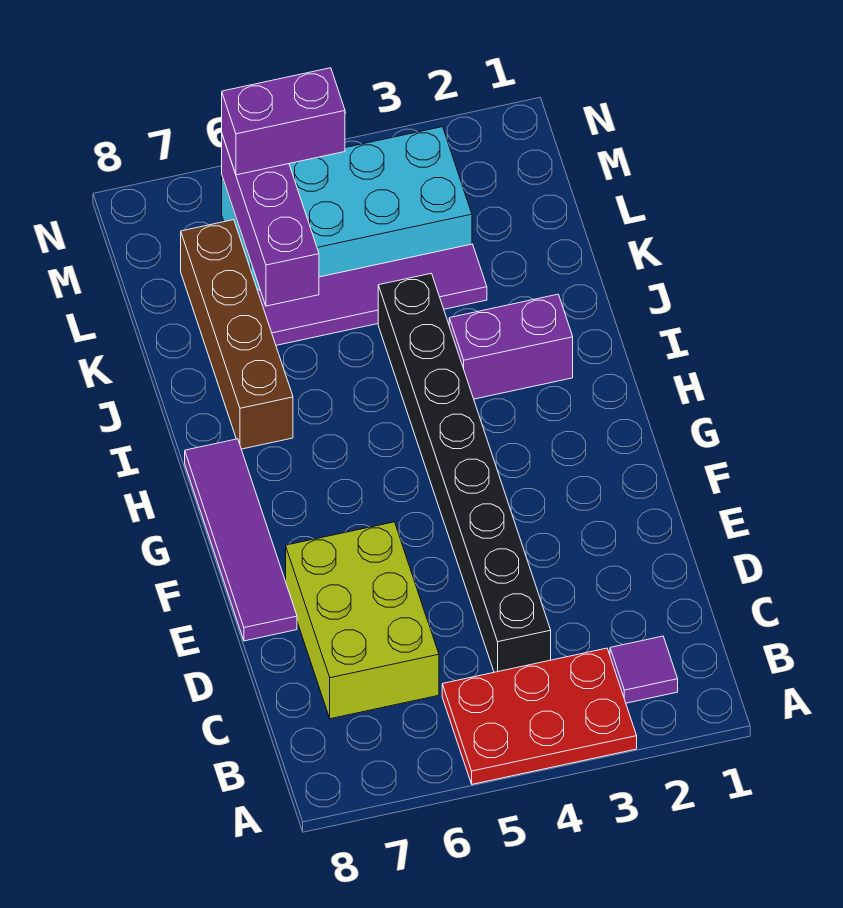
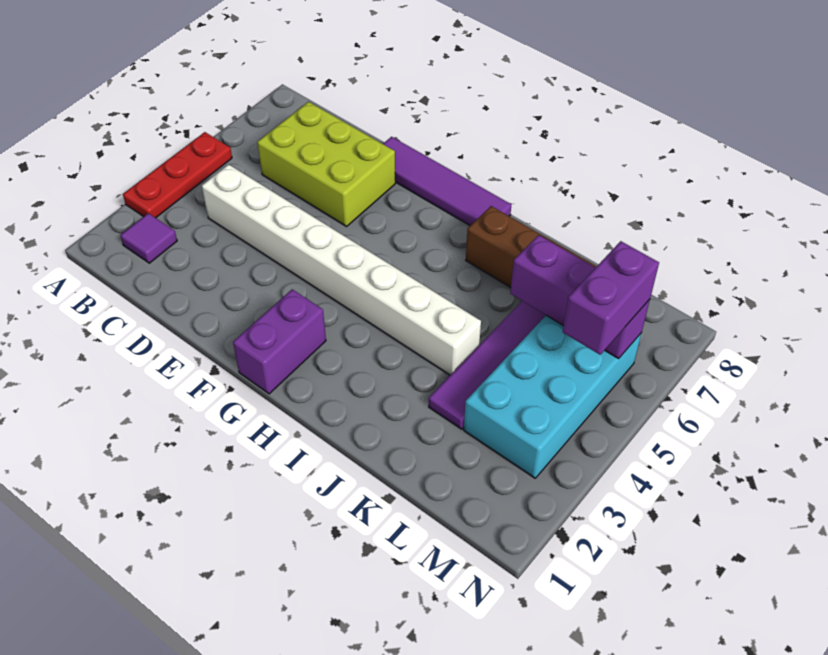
red plate A3:B5 level 1 -> red plate A3:A5 level 1
black brick C4:J4 level 1 -> white brick C4:J4 level 1
purple brick I2:I3 level 1 -> purple brick G1:G2 level 1

